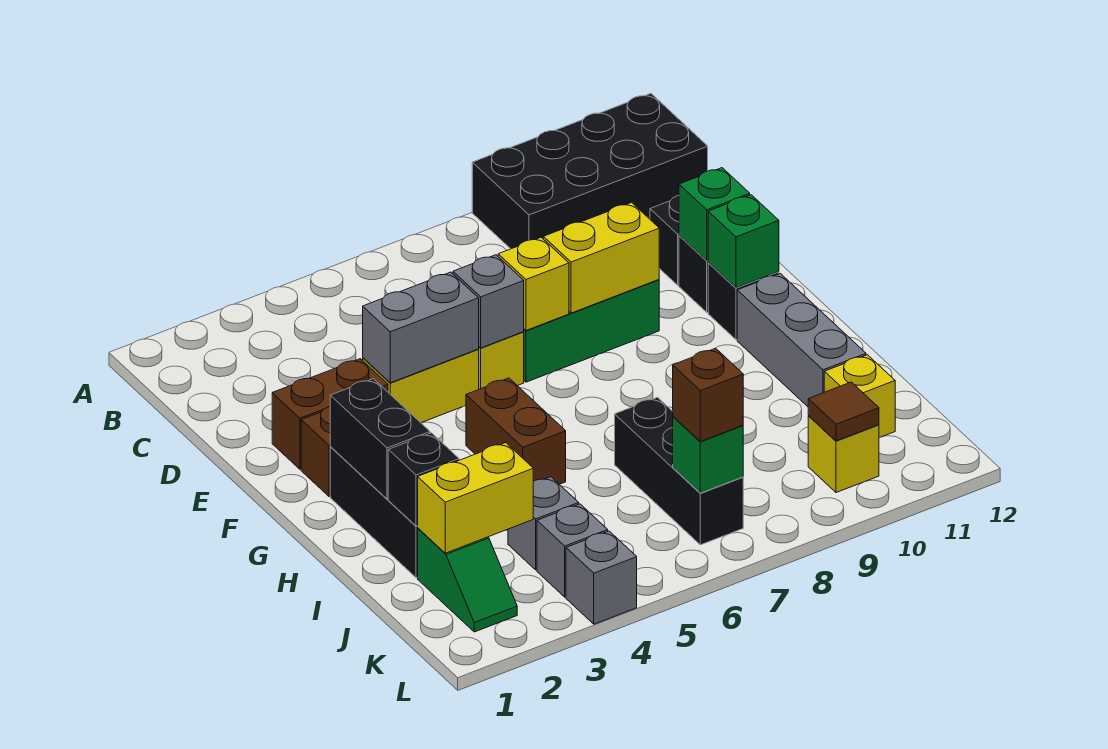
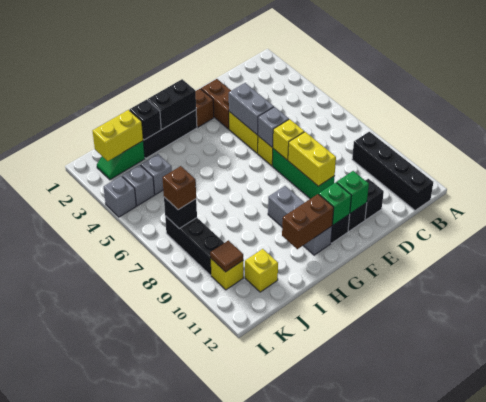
black brick A9:B12 level 1 -> black brick B9:B12 level 1
brown brick G5:H5 level 1 -> brown brick G11:H11 level 2
grey brick G11:I11 level 1 -> grey brick G9:G11 level 1
black brick I7:K7 level 1 -> black brick K7:K9 level 1
yellow brick J2:J3 level 2 -> yellow brick J2:K2 level 2
green brick K7 level 2 -> black brick K7 level 2

